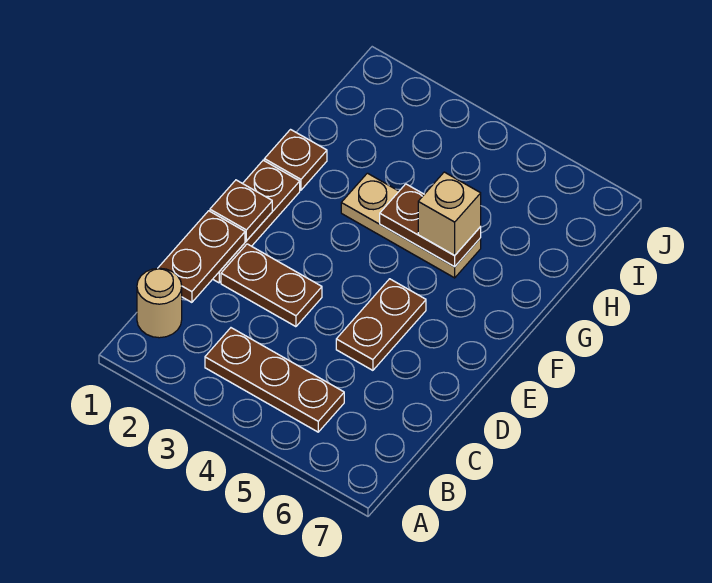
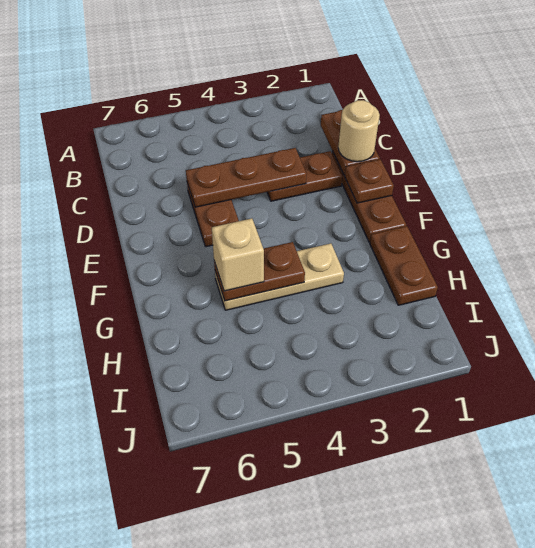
tan round brick B1 level 1 -> tan round brick D1 level 3
brown plate B3:B5 level 1 -> brown plate D3:D5 level 2
brown plate G1 level 1 -> brown plate G1:H1 level 1

